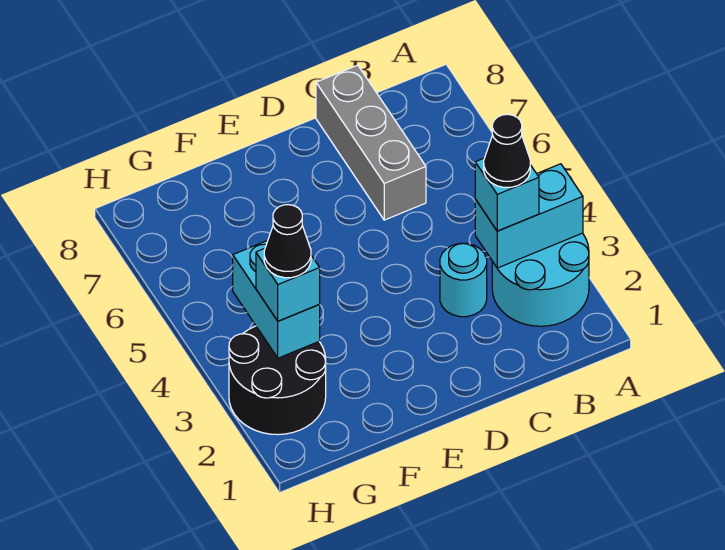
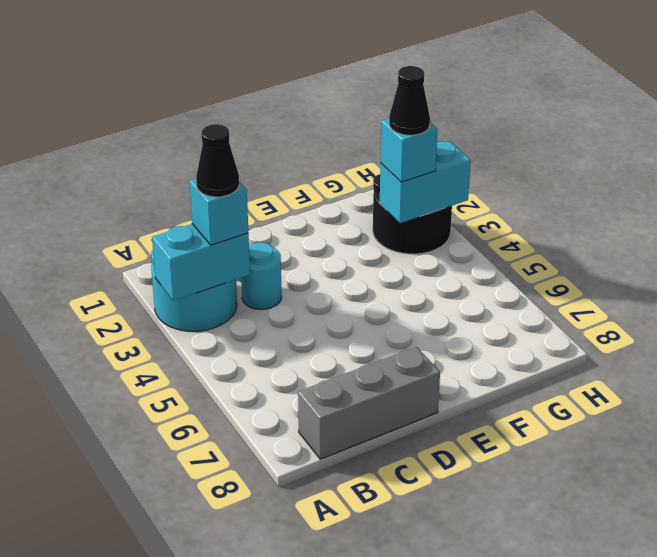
grey brick C6:C8 level 1 -> grey brick B8:D8 level 1
cyan brick G3:G4 level 2 -> cyan brick G3:H3 level 2

